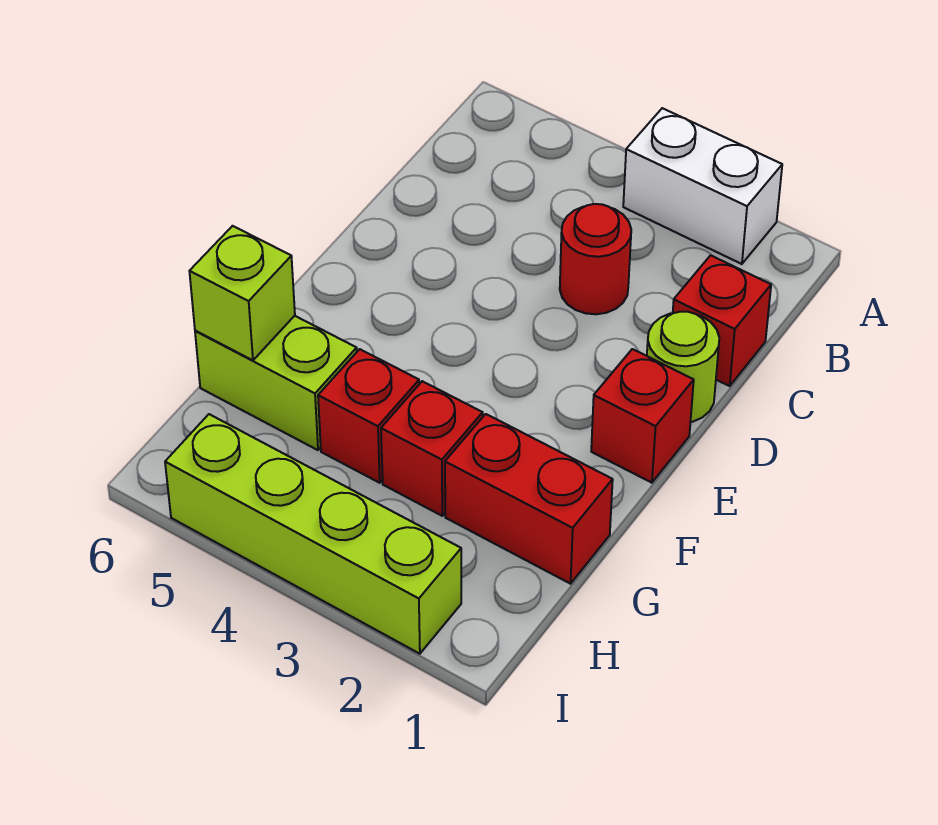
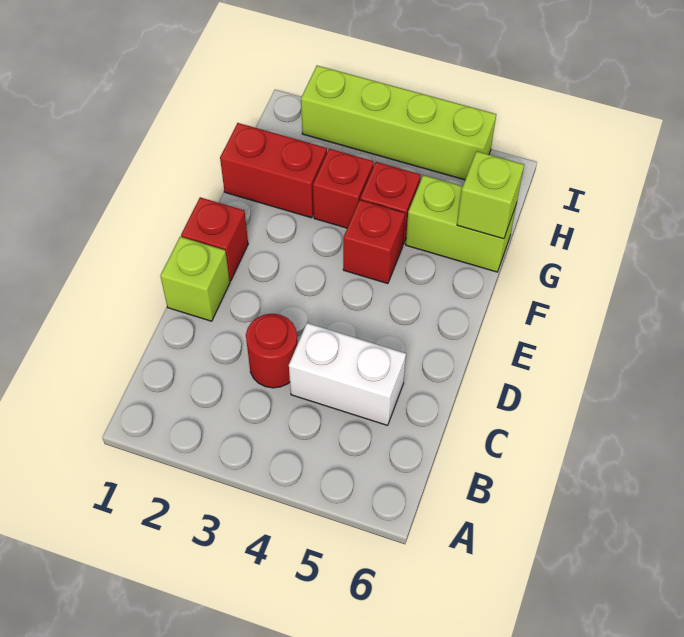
white brick A2:A3 level 1 -> white brick C4:C5 level 1
red brick C1 level 1 -> red brick F4 level 1
lime round brick D1 level 1 -> lime brick D1 level 1

